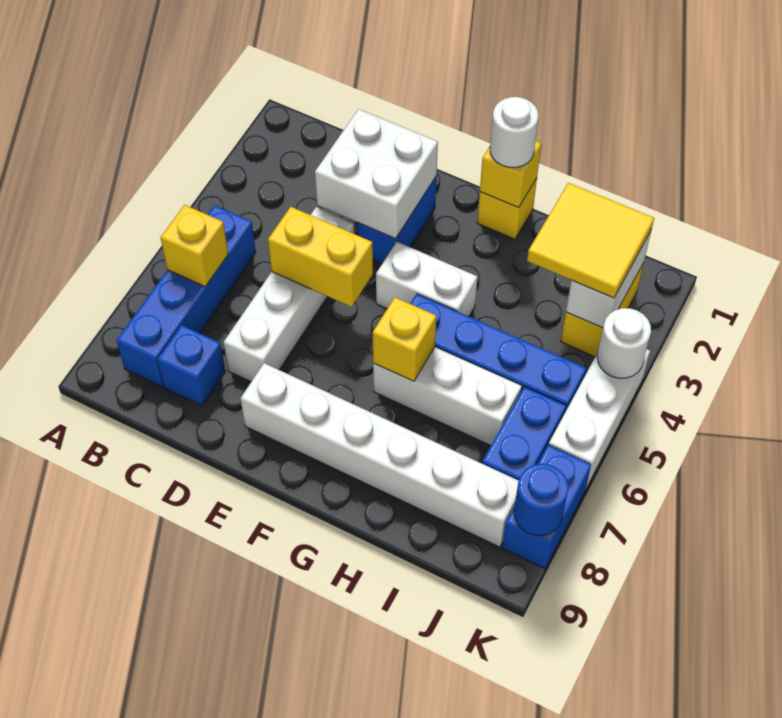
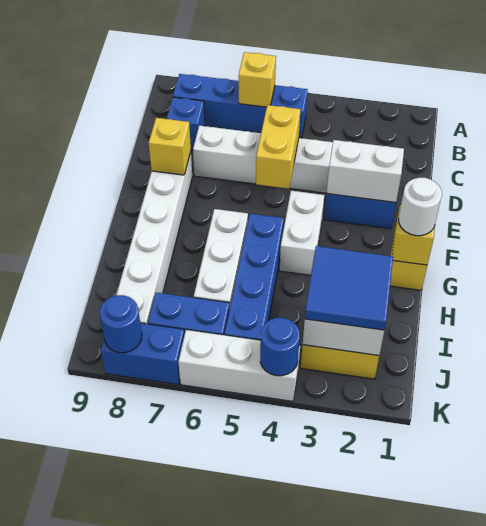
white brick D2:E3 level 2 -> white brick E2:E3 level 2
yellow brick G6 level 2 -> yellow brick E8 level 2
yellow tile I2:J3 level 3 -> blue tile I2:J3 level 3
white round brick K4 level 2 -> blue round brick K4 level 2

